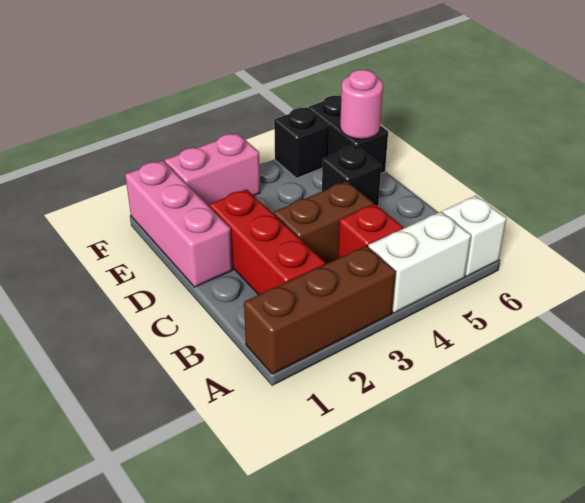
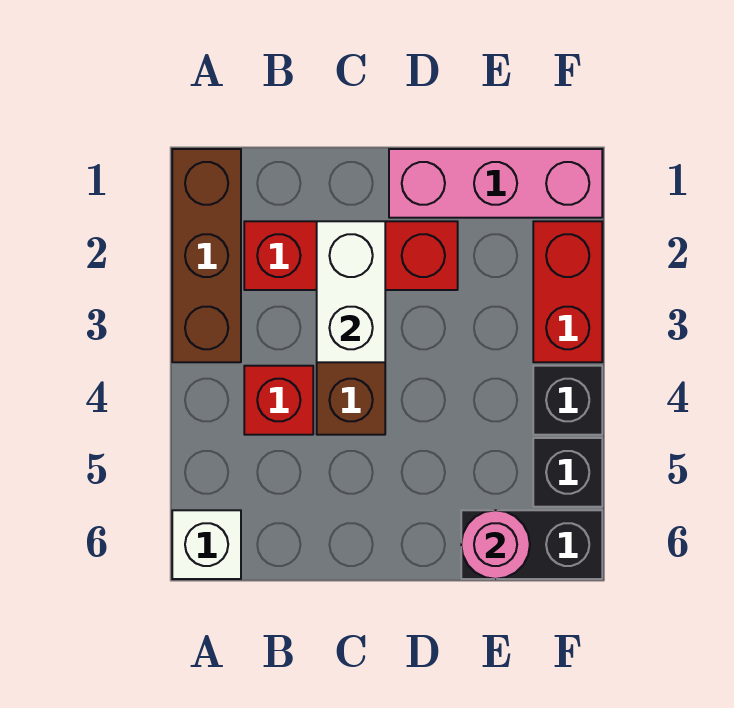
white brick A4:A5 level 1 -> white brick C2:C3 level 2
black brick D5 level 1 -> black brick F4 level 1
pink brick F2:F3 level 1 -> red brick F2:F3 level 1

